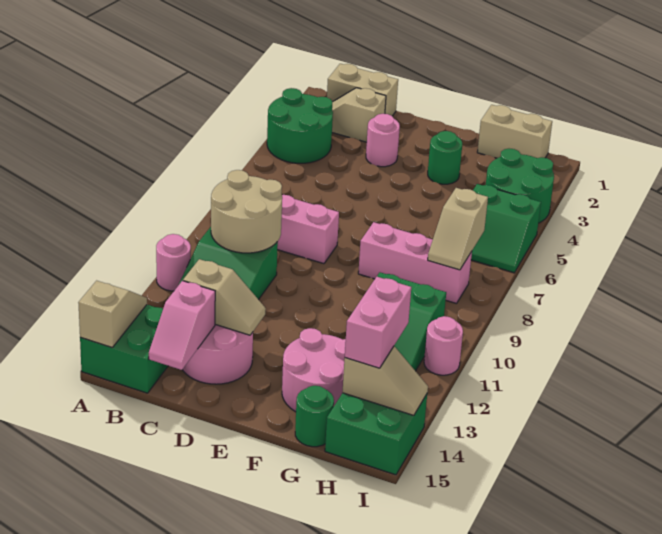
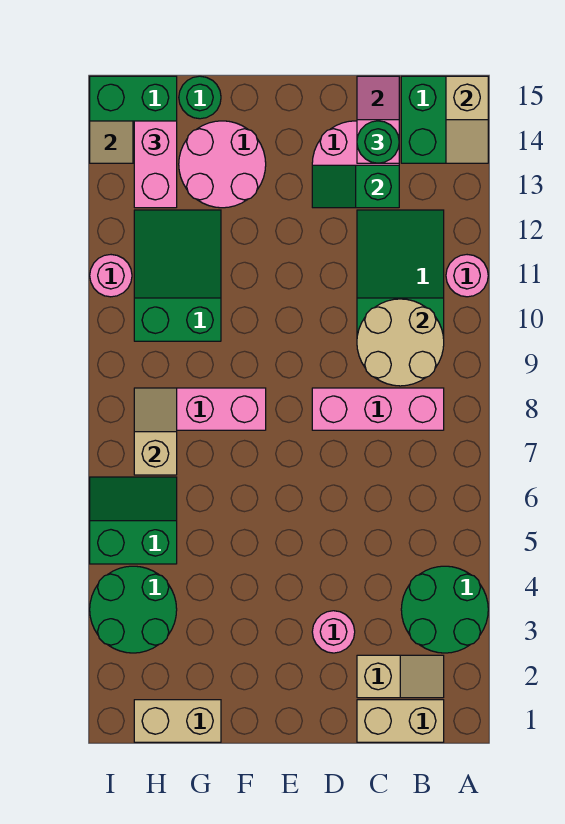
tan slope C13:D13 level 2 top C -> green slope C13:D13 level 2 top C
green round brick F3 level 1 -> green round brick C14 level 3

